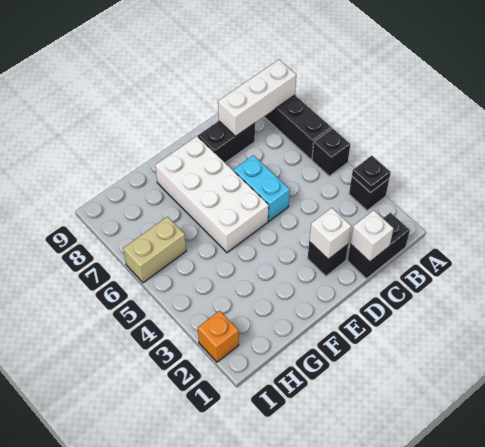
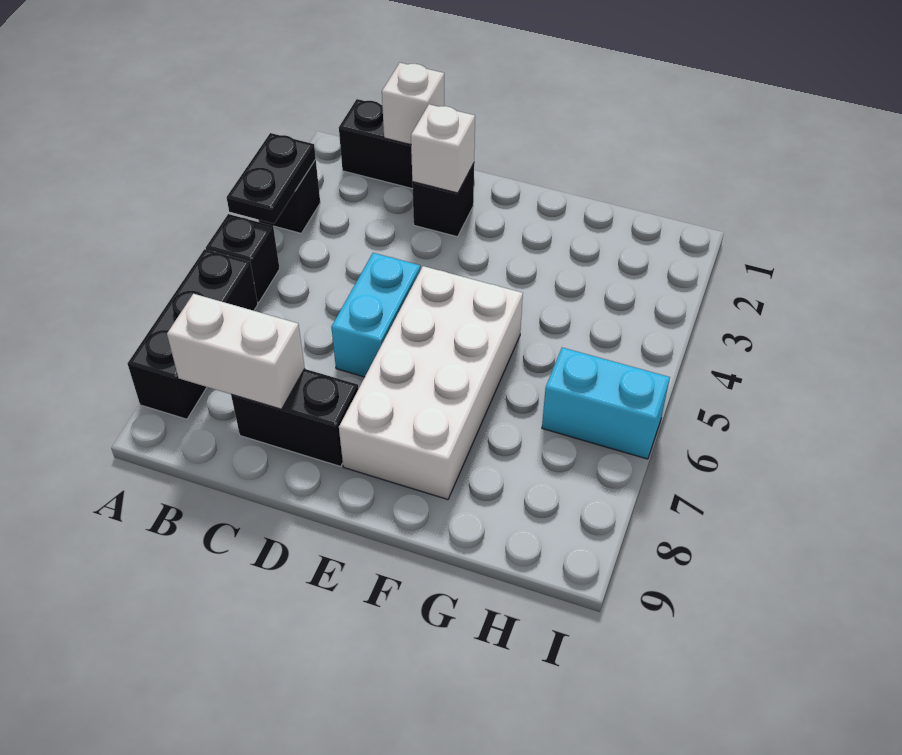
black plate A3 level 2 -> black plate A3:A4 level 2
white brick A8:C8 level 2 -> white brick B8:C8 level 2
tan brick H6:I6 level 1 -> cyan brick H6:I6 level 1
orange brick I2 level 1 -> none

